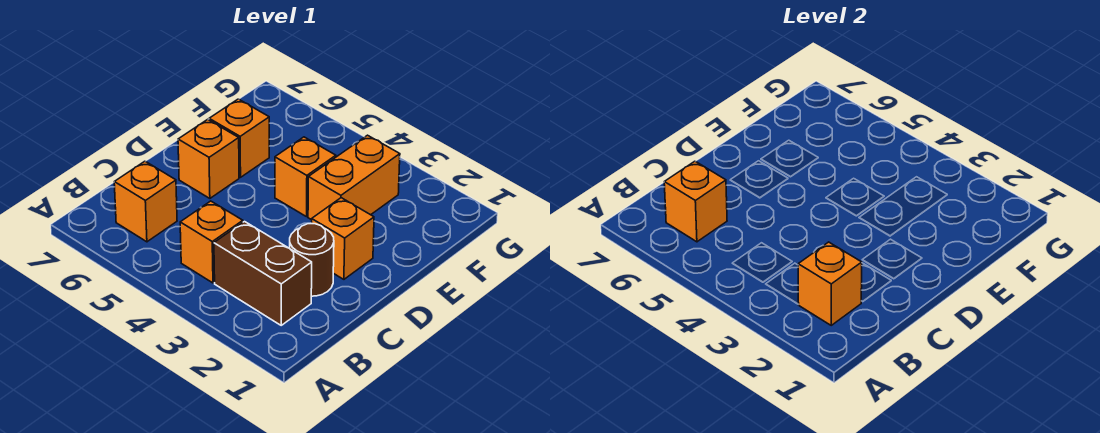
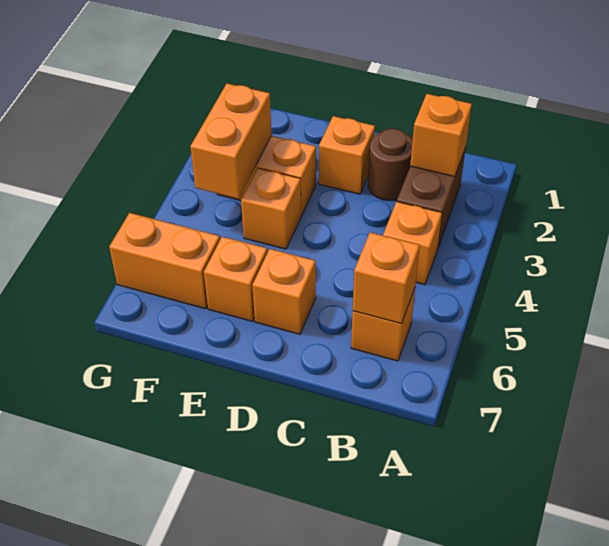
none -> orange brick F3:F4 level 2
none -> orange brick F6:G6 level 1

